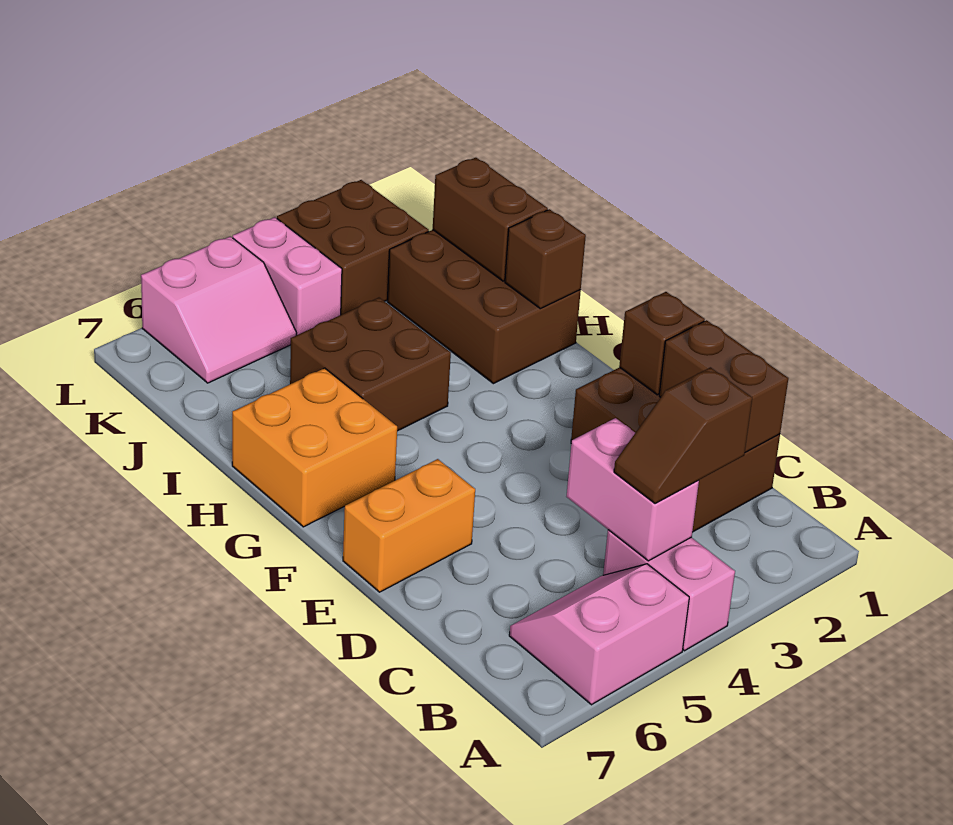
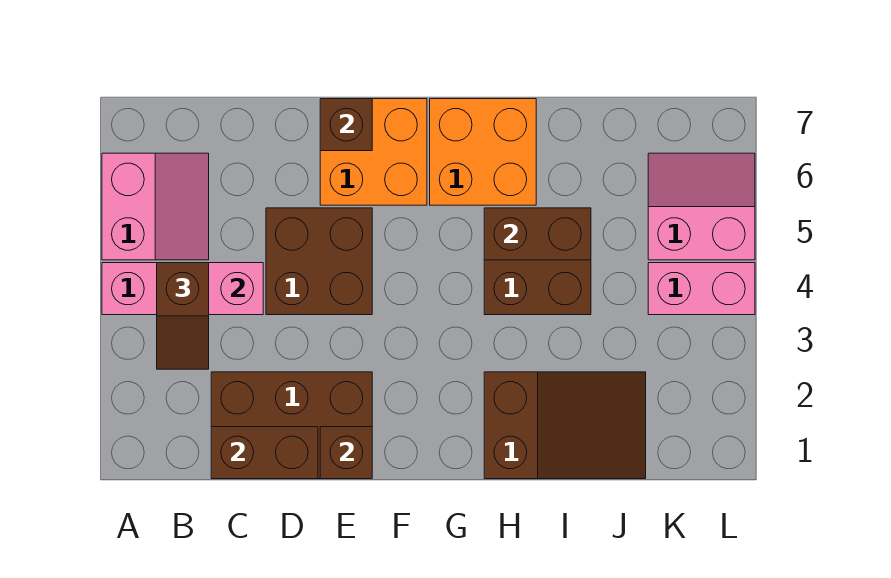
brown slope B3:B4 level 3 top 3 -> brown slope B3:B4 level 3 top 4
orange brick E6:E7 level 1 -> orange brick E6:F7 level 1
brown brick H1:J2 level 1 -> brown slope H1:J2 level 1 top H
brown brick H1 level 2 -> brown brick E7 level 2
brown brick I1:J1 level 2 -> brown brick H5:I5 level 2
brown brick K2:L3 level 1 -> brown brick D4:E5 level 1
pink slope K5:L6 level 1 top L -> pink slope K5:L6 level 1 top 5

